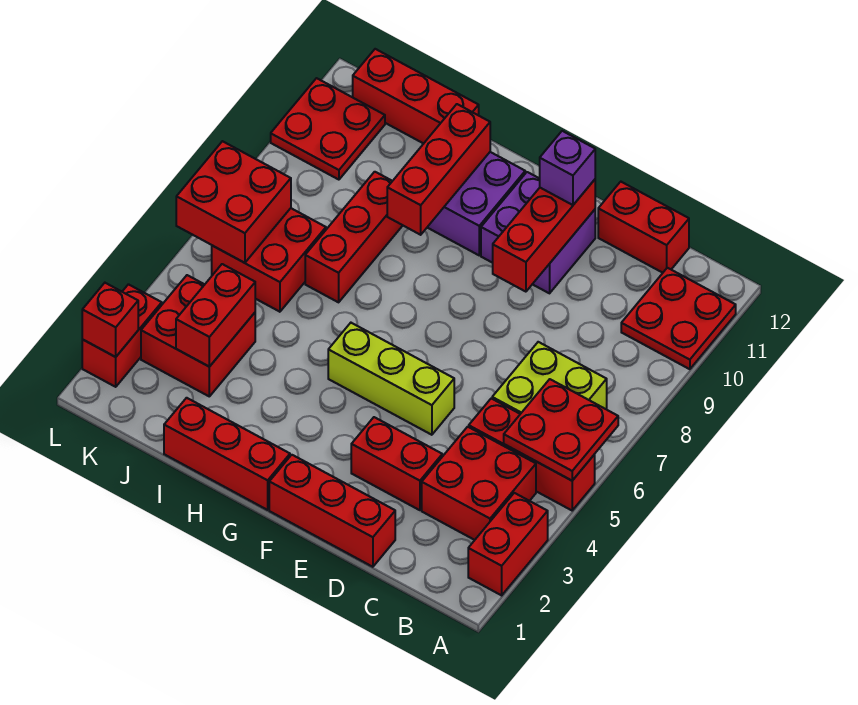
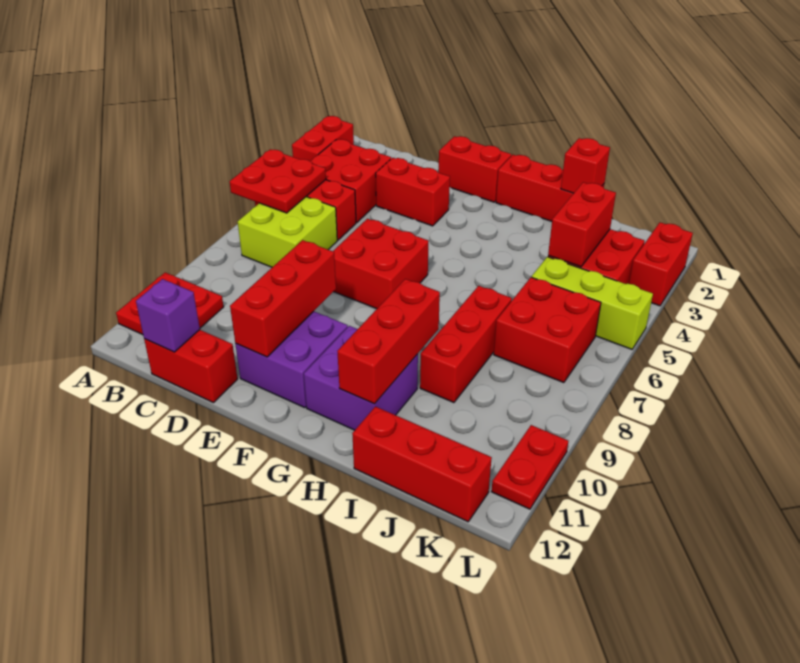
red brick D1:F1 level 1 -> red brick E1:F1 level 1
lime brick E5:G5 level 1 -> lime brick J5:L5 level 1
purple brick E11 level 3 -> purple brick C12 level 2
red brick K6:L7 level 2 -> red brick E6:F7 level 1
red plate K10:L11 level 1 -> red plate L10:L11 level 1
red brick L2 level 2 -> red brick I1 level 2

